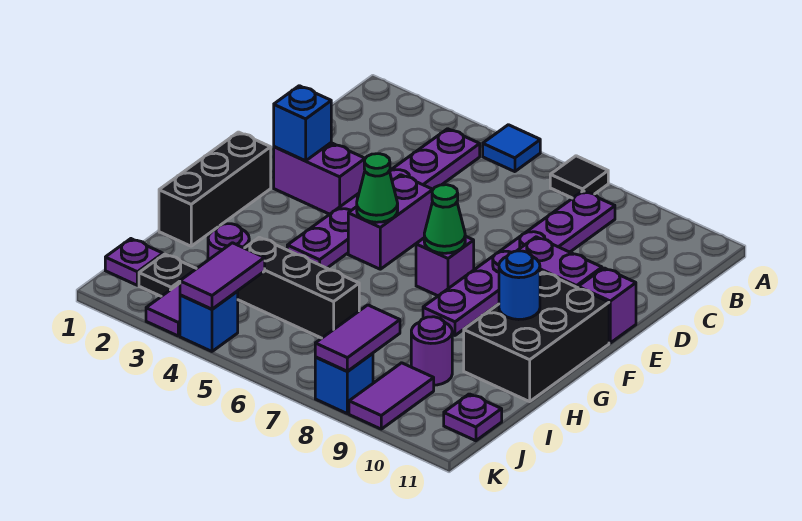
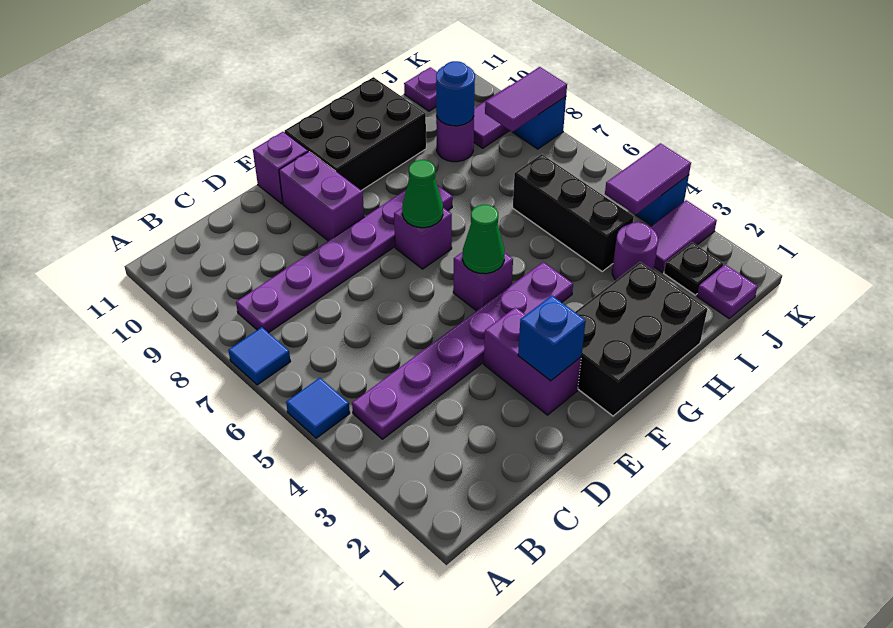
black tile A7 level 1 -> blue tile A7 level 1
purple brick E5:F5 level 1 -> purple brick F5 level 1
black brick F1:H1 level 1 -> black brick F1:H2 level 1
blue round brick G10 level 2 -> blue round brick I9 level 2

